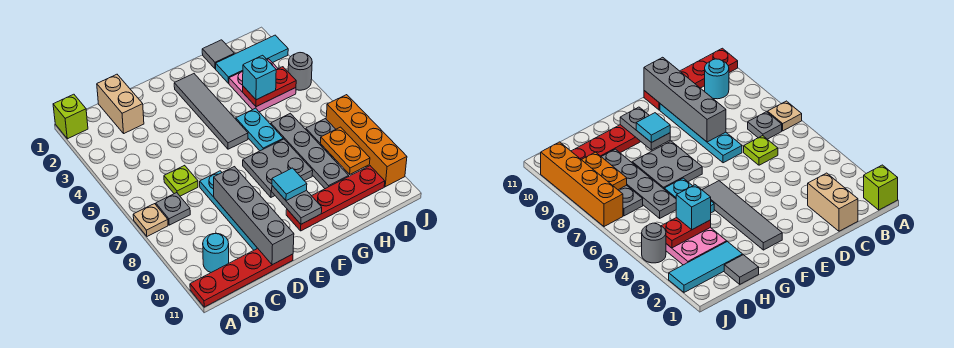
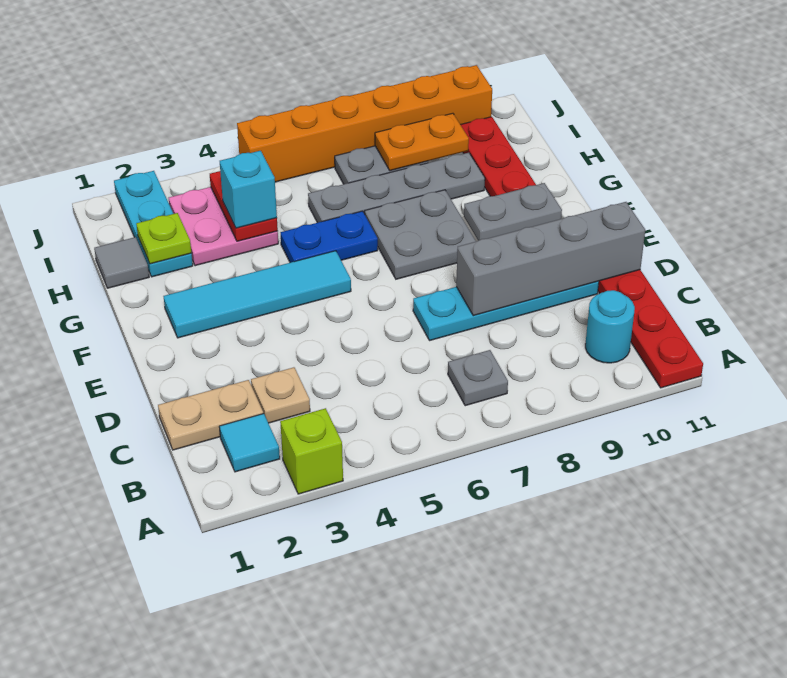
lime brick A1 level 1 -> lime brick A3 level 1
tan plate A7 level 1 -> tan plate C3 level 1
tan brick C1:C2 level 1 -> tan plate C1:C2 level 1
lime plate C6 level 1 -> lime plate H2 level 2
grey tile F2:F5 level 1 -> cyan tile F2:F5 level 1
cyan tile F9 level 3 -> cyan tile B2 level 1
cyan plate G5:G6 level 1 -> blue plate G5:G6 level 1
cyan tile H2:J2 level 1 -> cyan plate H2:J2 level 1
grey round brick J4 level 1 -> none
orange brick J7:J10 level 1 -> orange brick J5:J10 level 1

